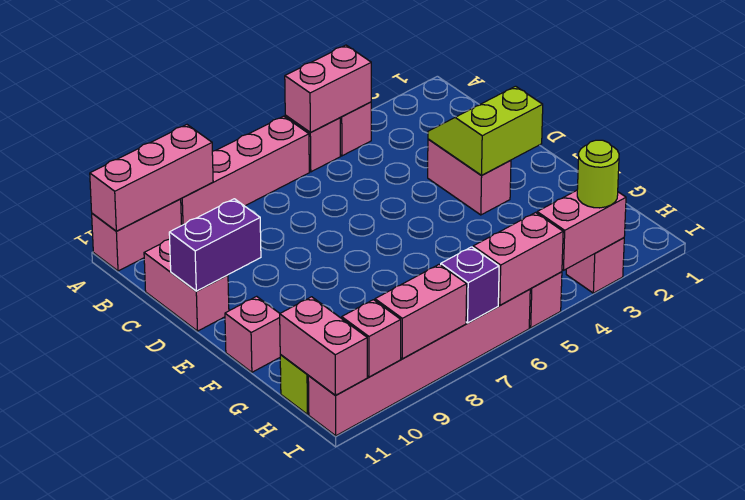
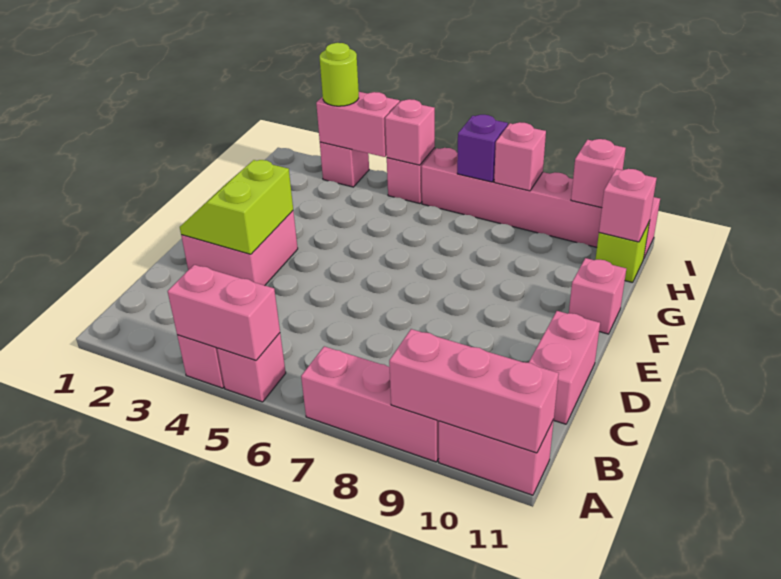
pink brick A6:A9 level 1 -> pink brick A7:A9 level 1
lime slope D2:E3 level 2 top E -> lime slope D2:E3 level 2 top 3
pink brick D3:E3 level 1 -> pink brick D2:E3 level 1
purple brick D10:D11 level 2 -> none
pink brick H11:I11 level 2 -> pink brick H11 level 2
pink brick I5:I6 level 2 -> pink brick I5 level 2
pink brick I8:I9 level 2 -> pink brick I8 level 2

